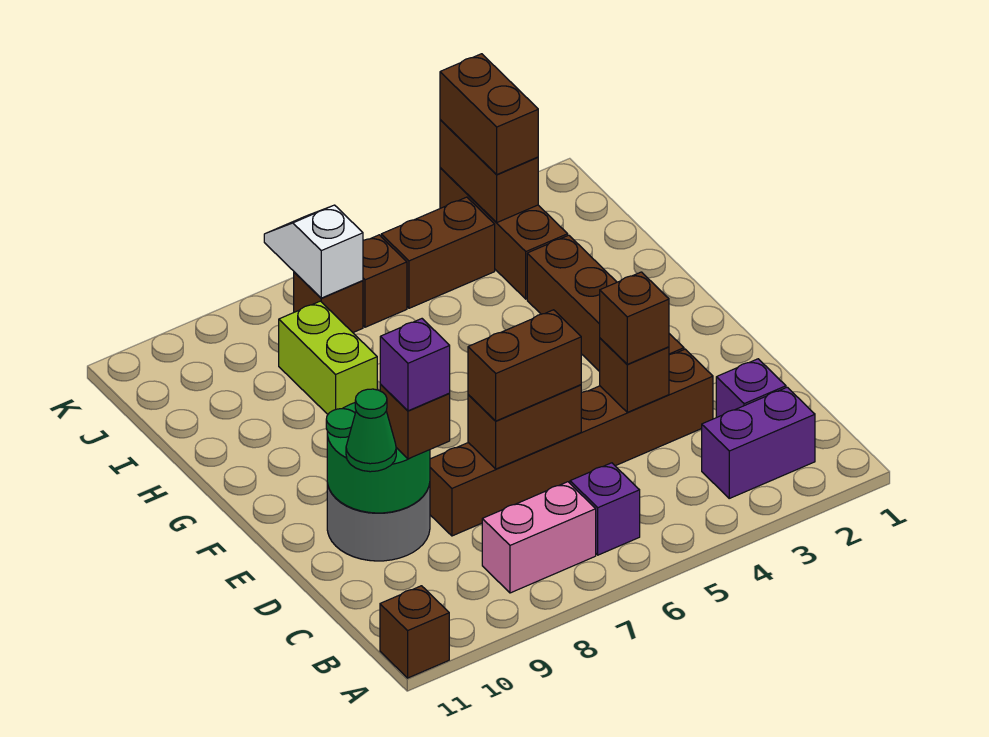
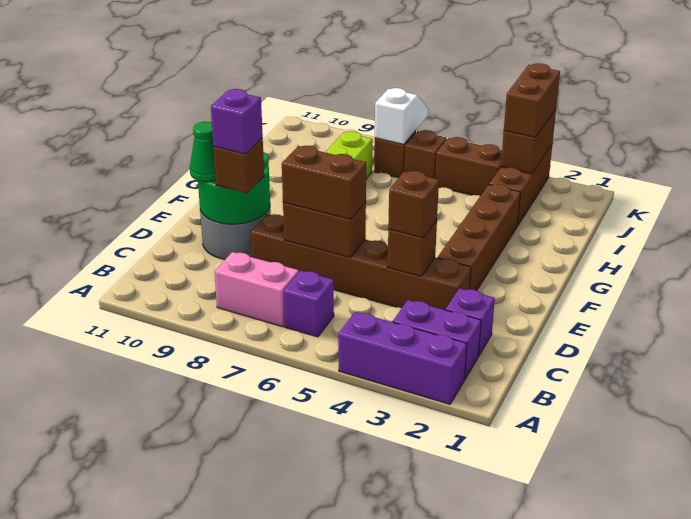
none -> purple brick A2:A4 level 1
brown brick A11 level 1 -> none

